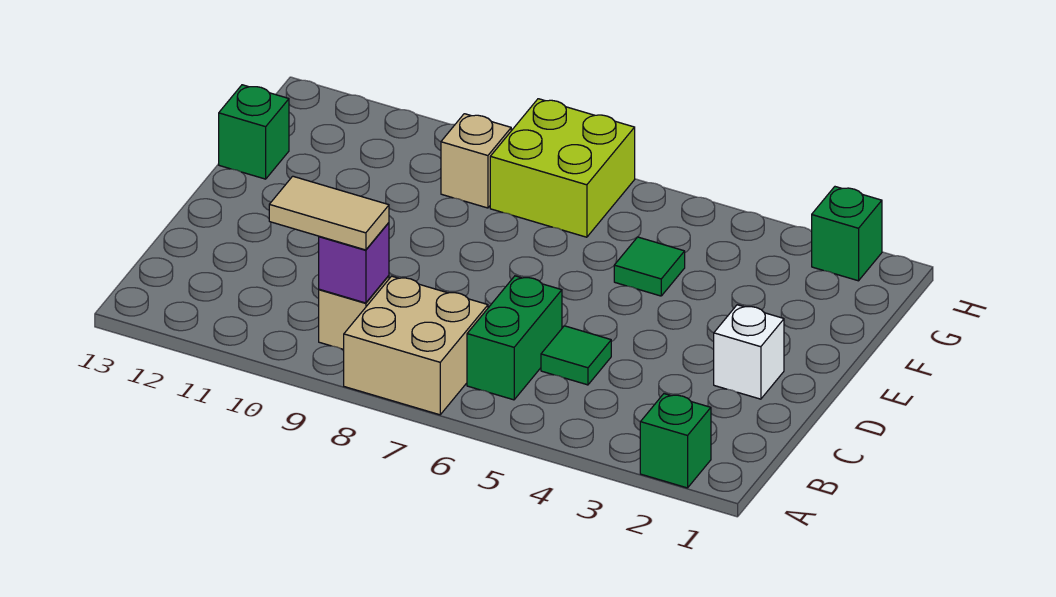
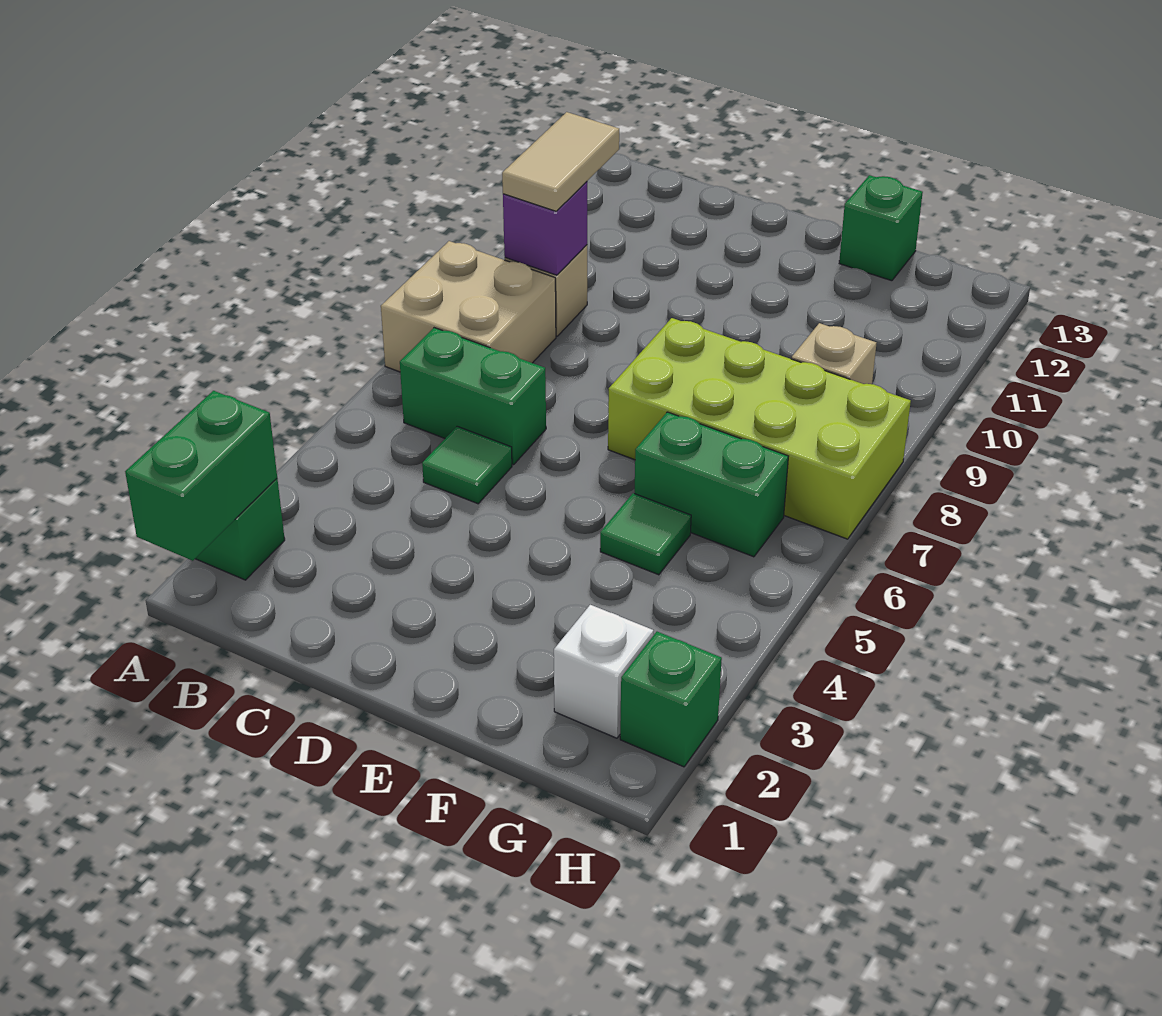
none -> green brick A1:A2 level 2
white brick D2 level 1 -> white brick G2 level 1
none -> green brick F6:G6 level 1
lime brick G7:H8 level 1 -> lime brick E7:H8 level 1

